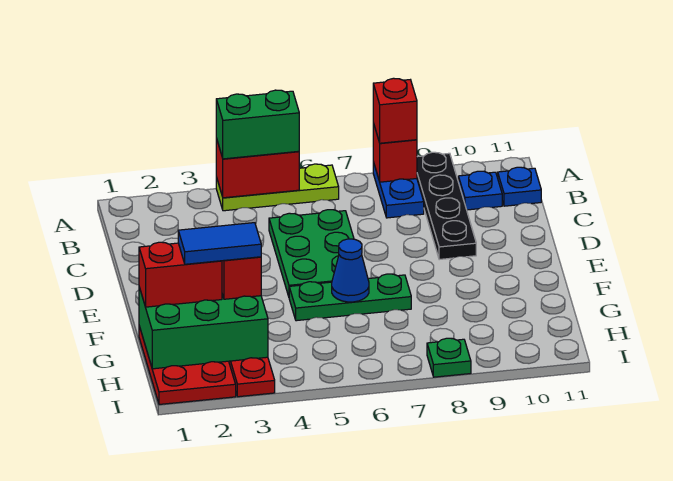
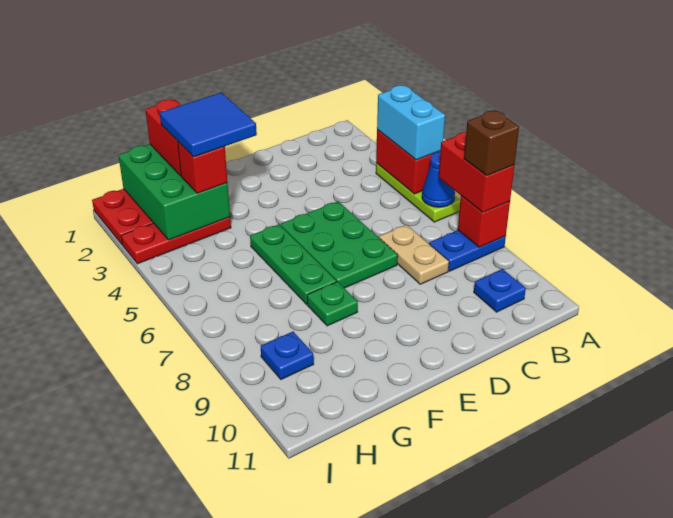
green brick A4:A5 level 3 -> cyan brick A4:A5 level 3
red brick A8 level 3 -> red brick A7:A8 level 3
none -> brown brick A8 level 4
black plate A9:D9 level 1 -> none
blue plate B11 level 1 -> blue plate H9 level 1
green plate C5:E6 level 1 -> green plate D5:E7 level 1
none -> tan plate C7:C8 level 1
blue cone F6 level 2 -> blue cone A6 level 2
blue tile G2:G3 level 4 -> blue tile F2:G3 level 4
green plate I8 level 1 -> green plate F8 level 1

